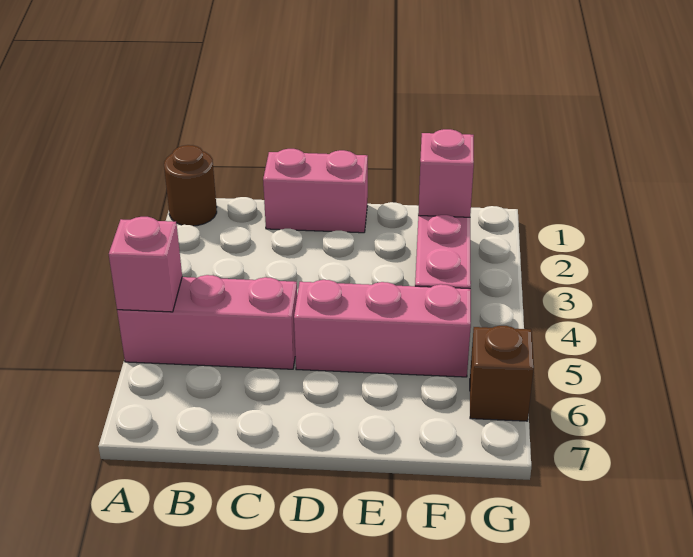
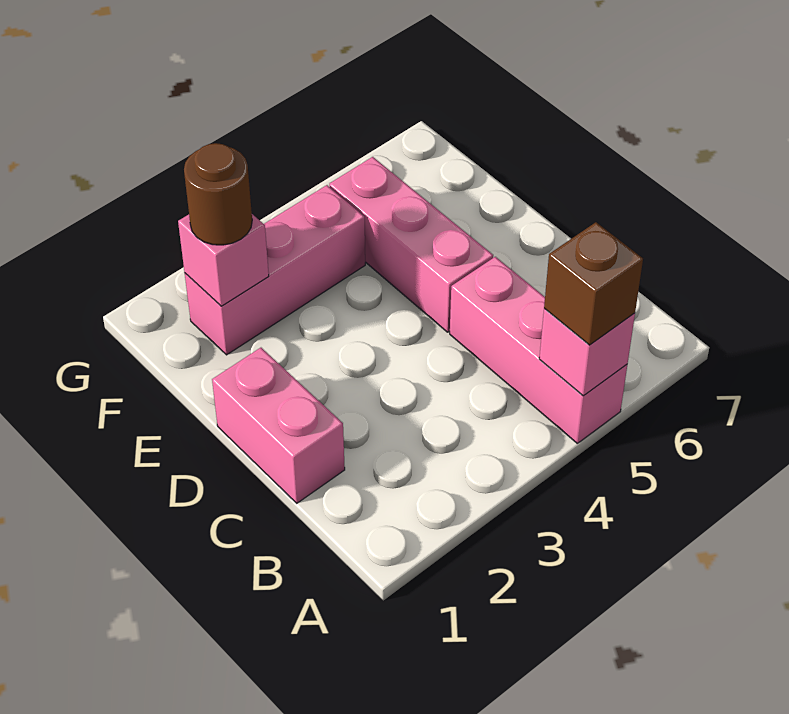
brown round brick A1 level 1 -> brown round brick F2 level 3
brown brick G6 level 1 -> brown brick A5 level 3

